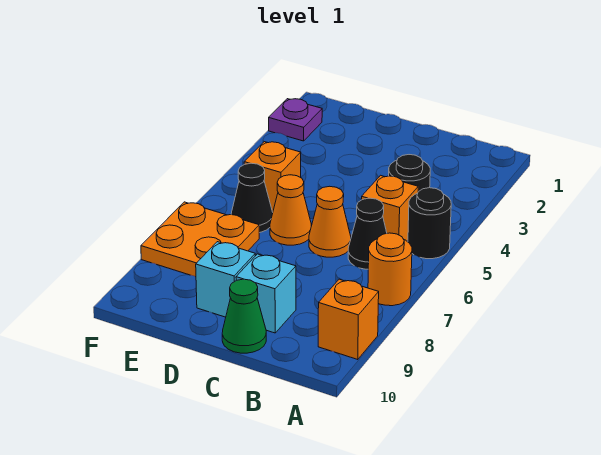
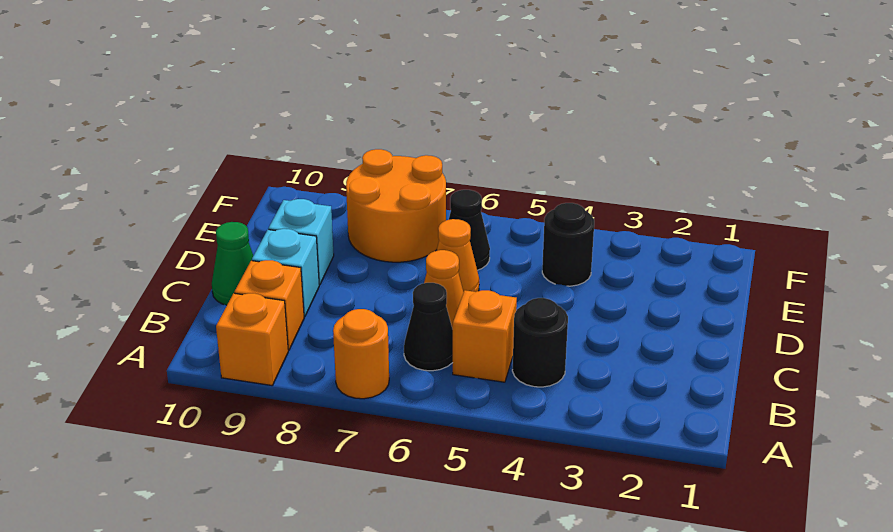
black round brick A5 level 1 -> black round brick E4 level 1
orange brick E5 level 1 -> orange brick B9 level 1
orange plate E7:F8 level 1 -> orange round brick E7:F8 level 1
purple plate F2 level 1 -> none

